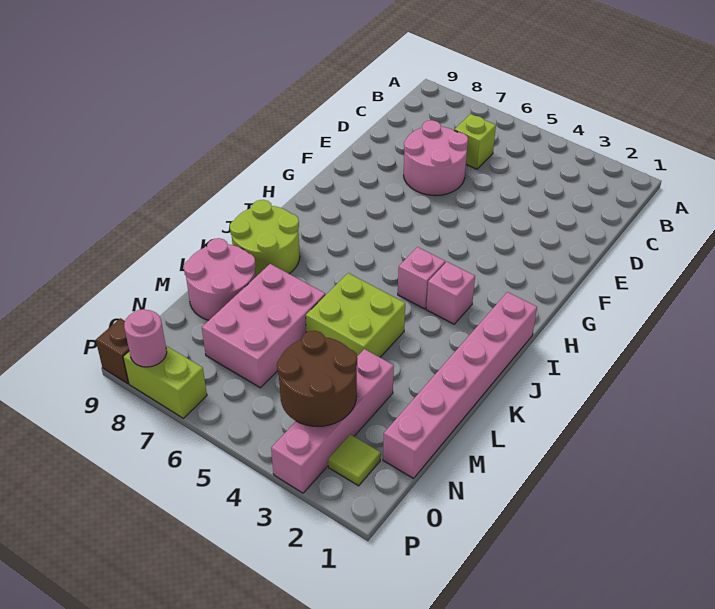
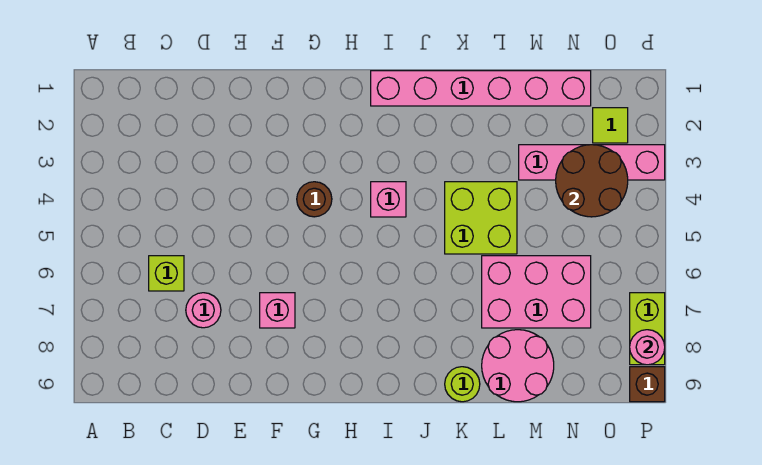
pink round brick D6:E7 level 1 -> pink round brick D7 level 1
none -> brown round brick G4 level 1
pink brick I3 level 1 -> pink brick F7 level 1
lime round brick J8:K9 level 1 -> lime round brick K9 level 1

